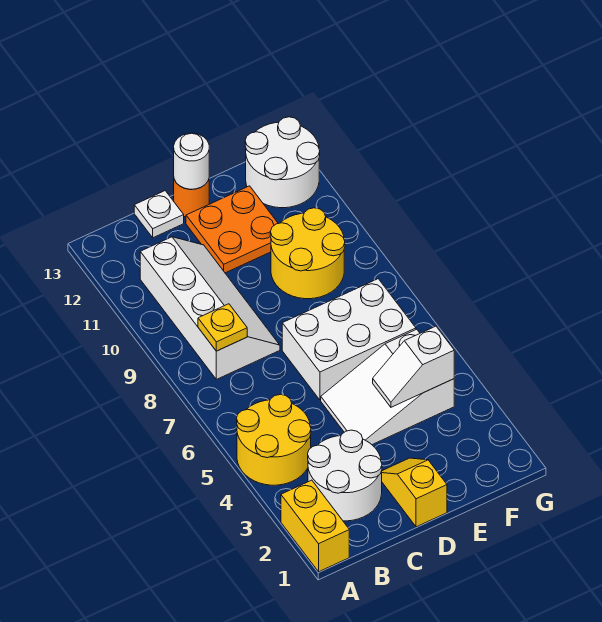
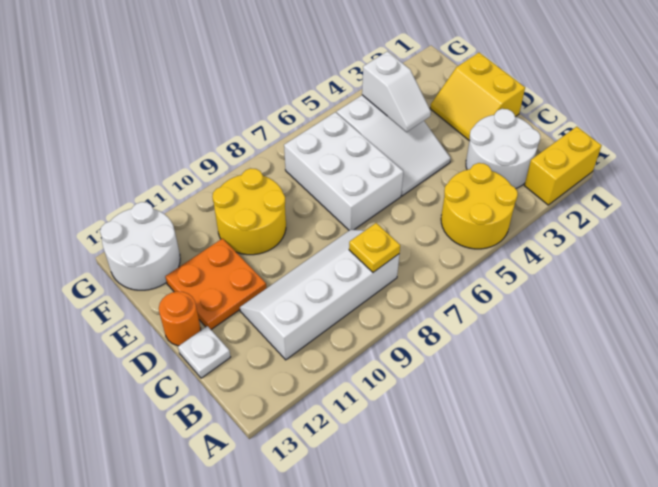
yellow slope D1:D2 level 1 top 1 -> yellow slope D1:E2 level 1 top 1
white round brick D13 level 2 -> none

